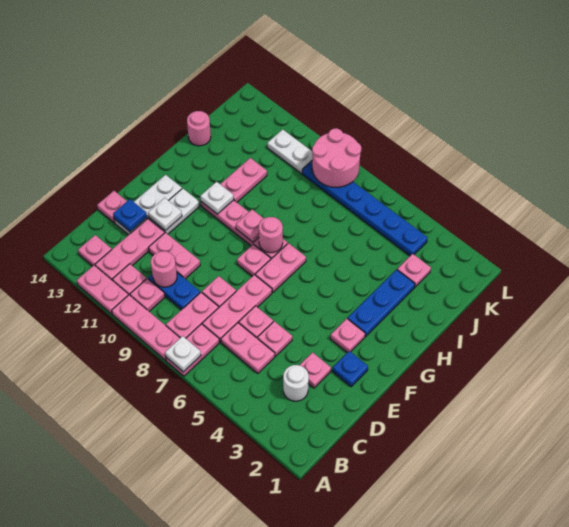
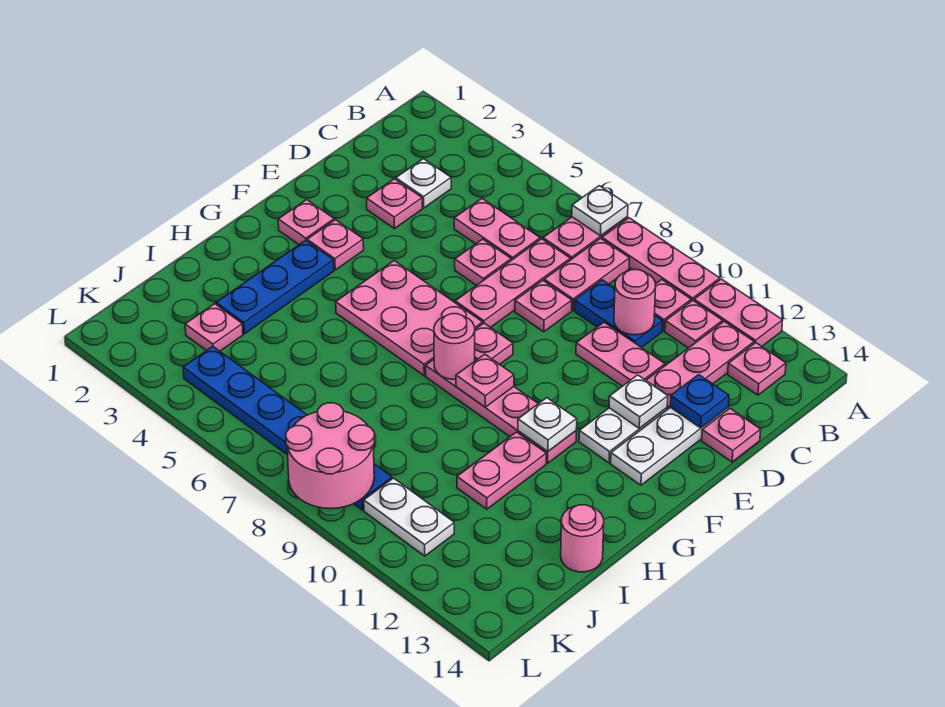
white round brick C3 level 1 -> white plate C3 level 1
pink plate D5 level 1 -> pink plate F2 level 1
blue plate E2 level 1 -> none
pink plate F7:G7 level 1 -> pink plate F5:G7 level 1

